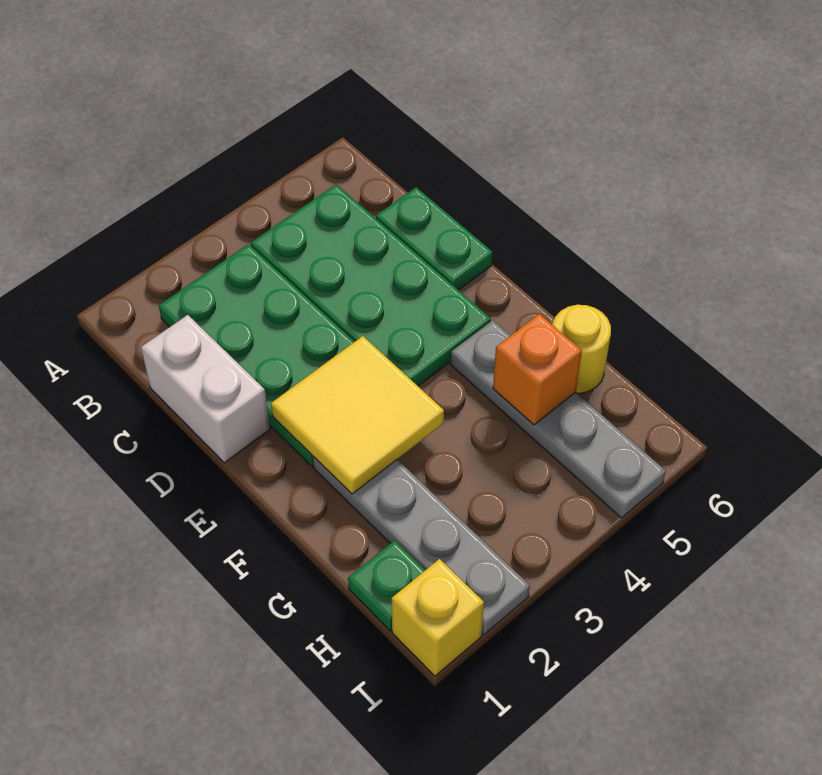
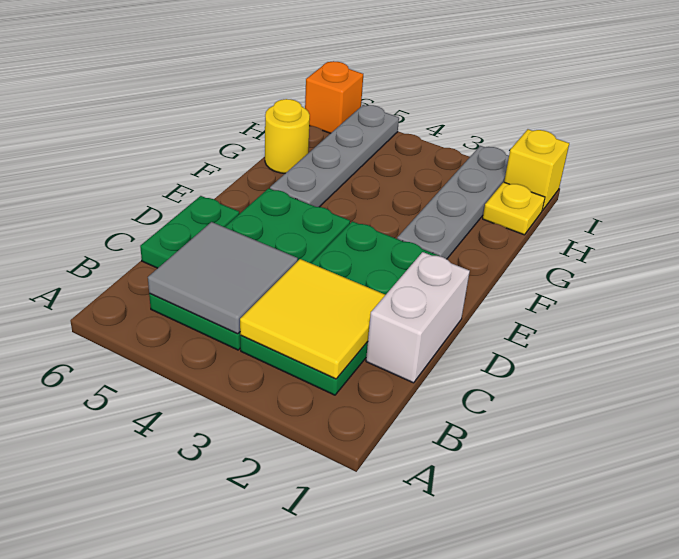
none -> grey tile B4:C5 level 2
yellow tile E2:F3 level 2 -> yellow tile B2:C3 level 2
orange brick G5 level 2 -> orange brick I6 level 1
green plate H1 level 1 -> yellow plate H1 level 1

